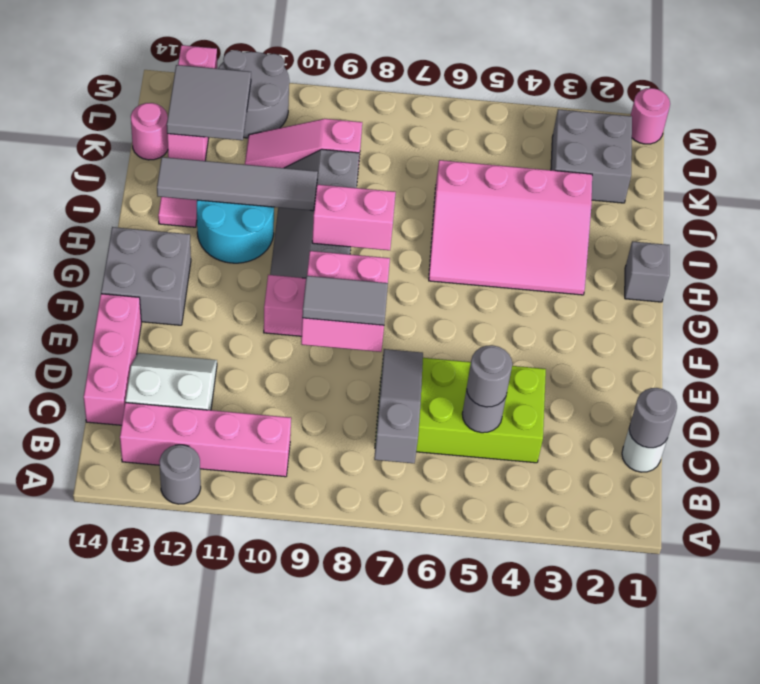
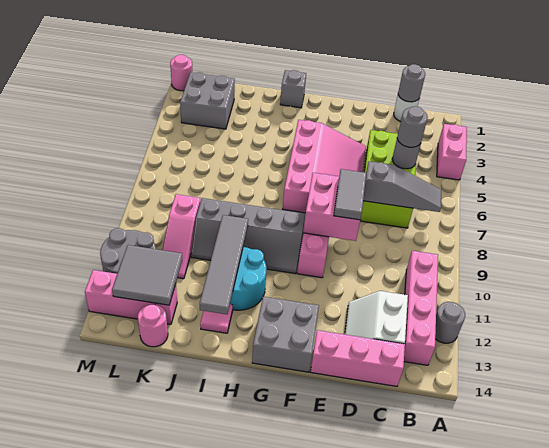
grey slope B7:D7 level 2 top B -> grey slope B7:D7 level 2 top D
pink slope H3:J6 level 1 top J -> pink slope E4:G7 level 1 top G
pink brick H8:H9 level 2 -> pink brick A3:A4 level 1

